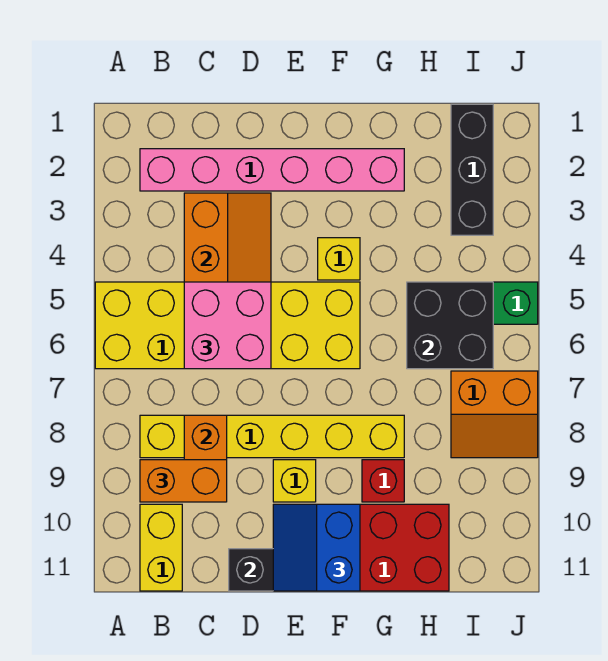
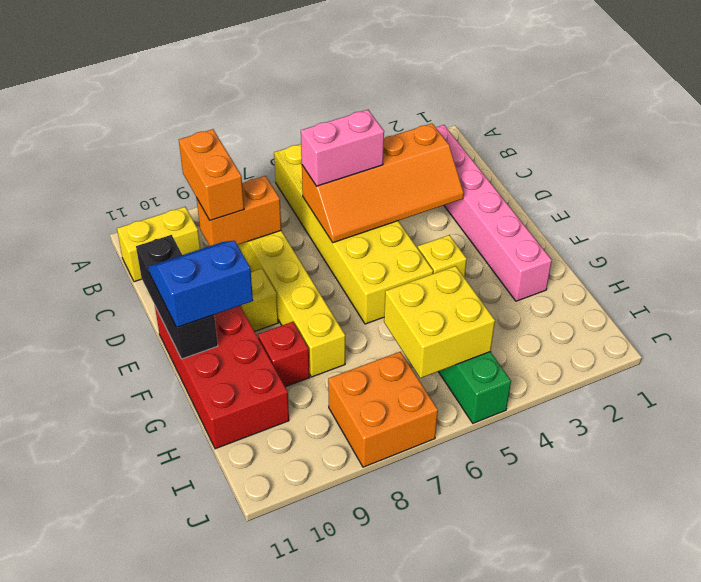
pink brick C5:D6 level 3 -> pink brick C5:C6 level 3
black brick H5:I6 level 2 -> yellow brick H5:I6 level 2
black brick I1:I3 level 1 -> none
orange slope I7:J8 level 1 top 7 -> orange brick I7:J8 level 1

